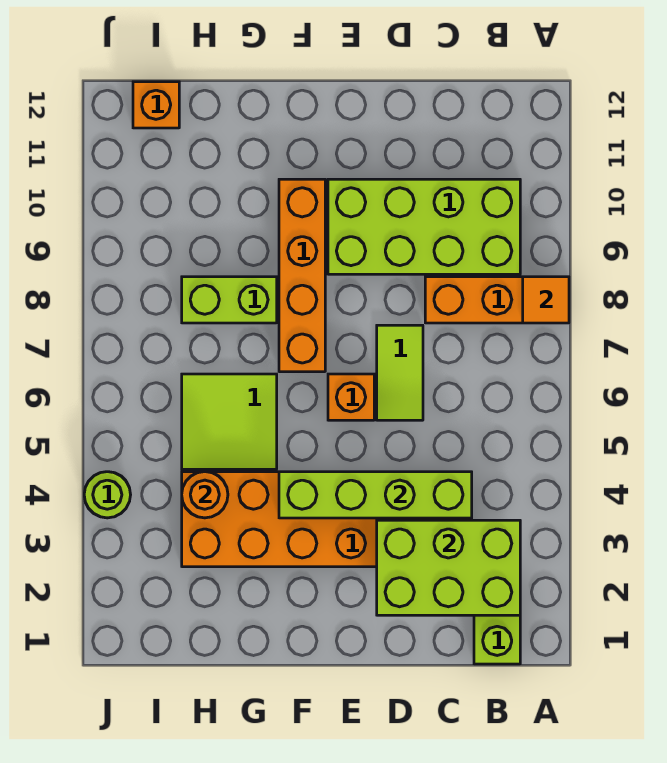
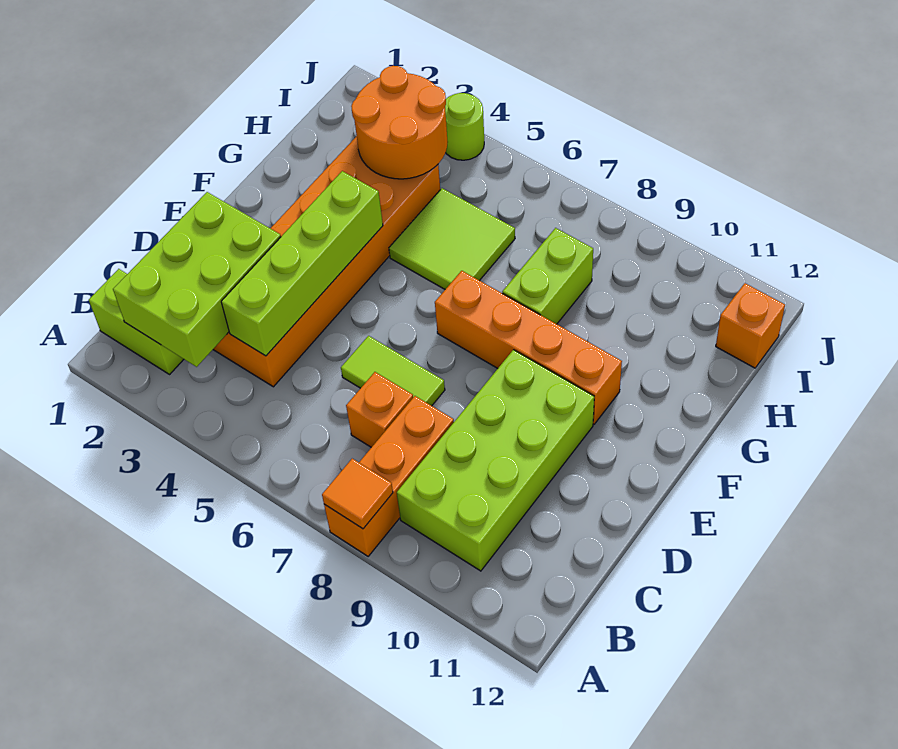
orange brick E6 level 1 -> orange brick C7 level 1
orange round brick H4 level 2 -> orange round brick H3:I4 level 2

